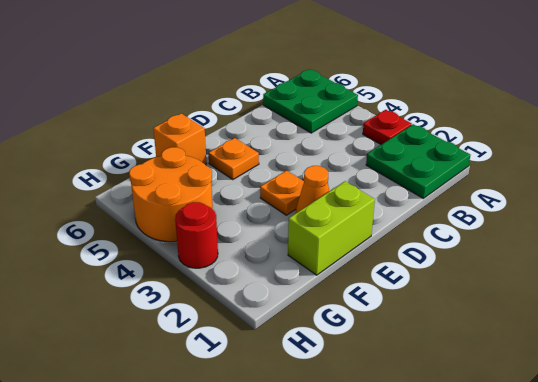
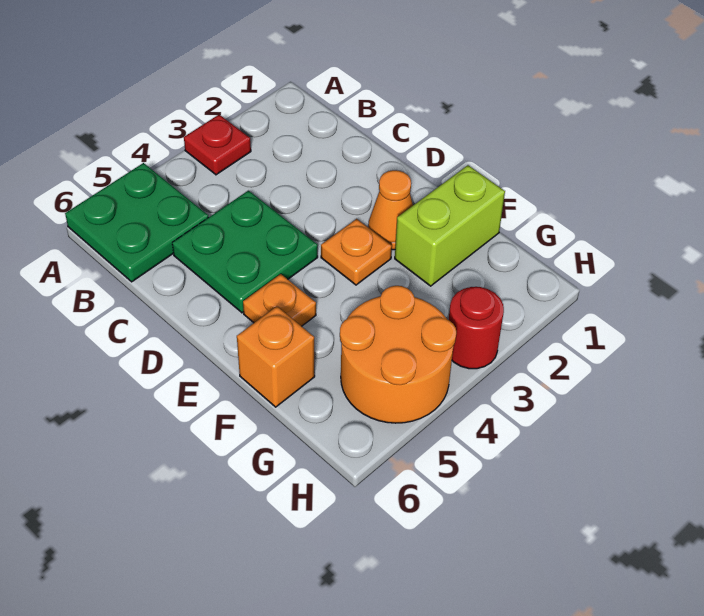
green plate A1:B2 level 1 -> green plate C4:D5 level 1
lime brick E1:F1 level 1 -> lime brick F1:F2 level 1

